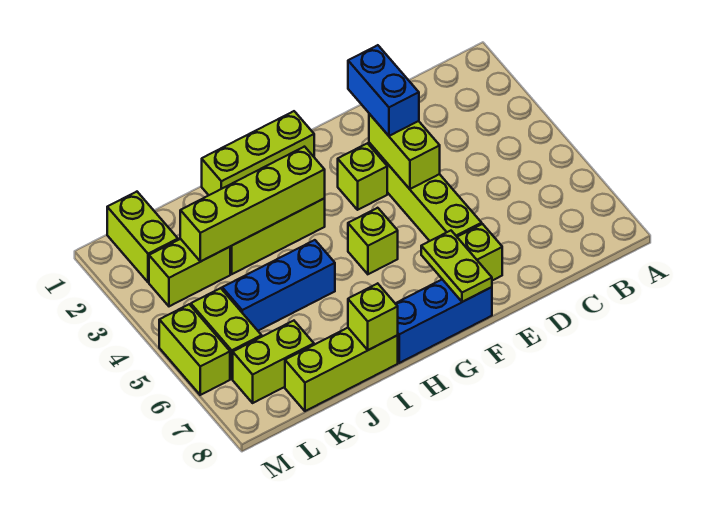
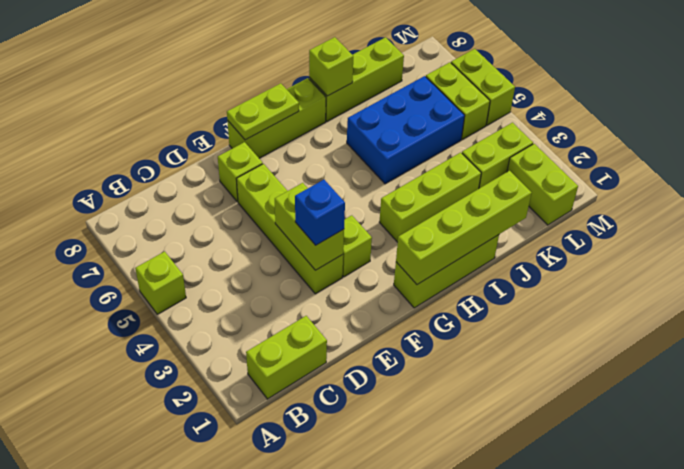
blue brick E2:E3 level 3 -> blue brick E3 level 3
lime plate F7:F8 level 2 -> lime plate F8:G8 level 2
blue brick F8:H8 level 1 -> lime brick F8:H8 level 1
lime brick G5 level 1 -> lime brick A5 level 1
lime brick H3:K3 level 2 -> lime brick G1:J1 level 2
blue brick I5:K5 level 1 -> blue brick I5:K6 level 1
lime brick K7:L7 level 1 -> lime brick B1:C1 level 1

